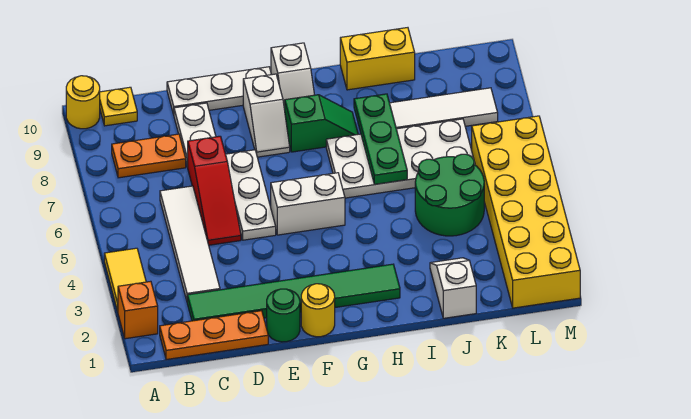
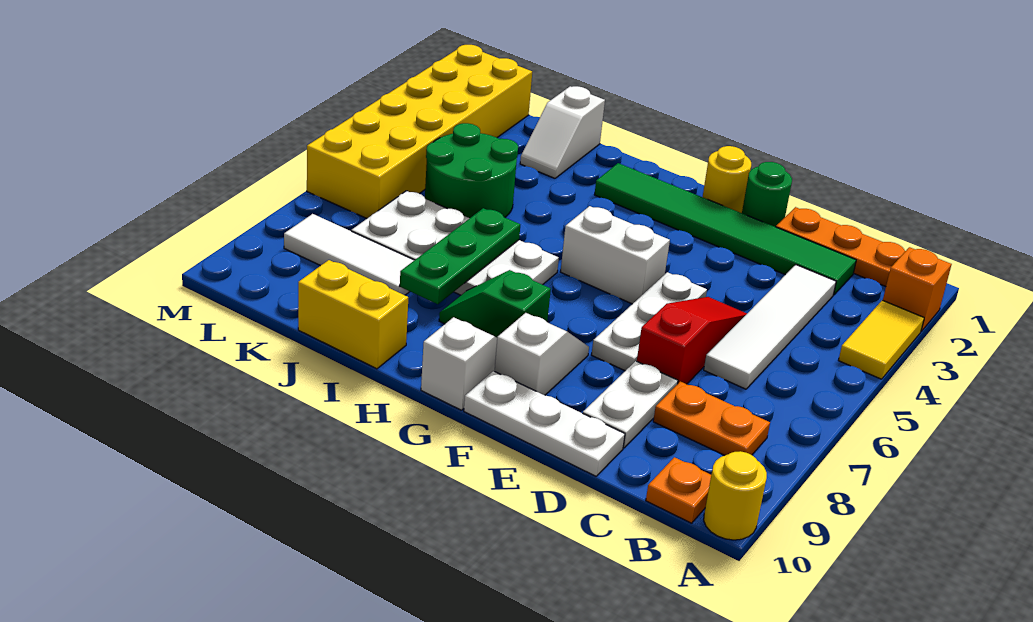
yellow plate B10 level 1 -> orange plate B10 level 1

